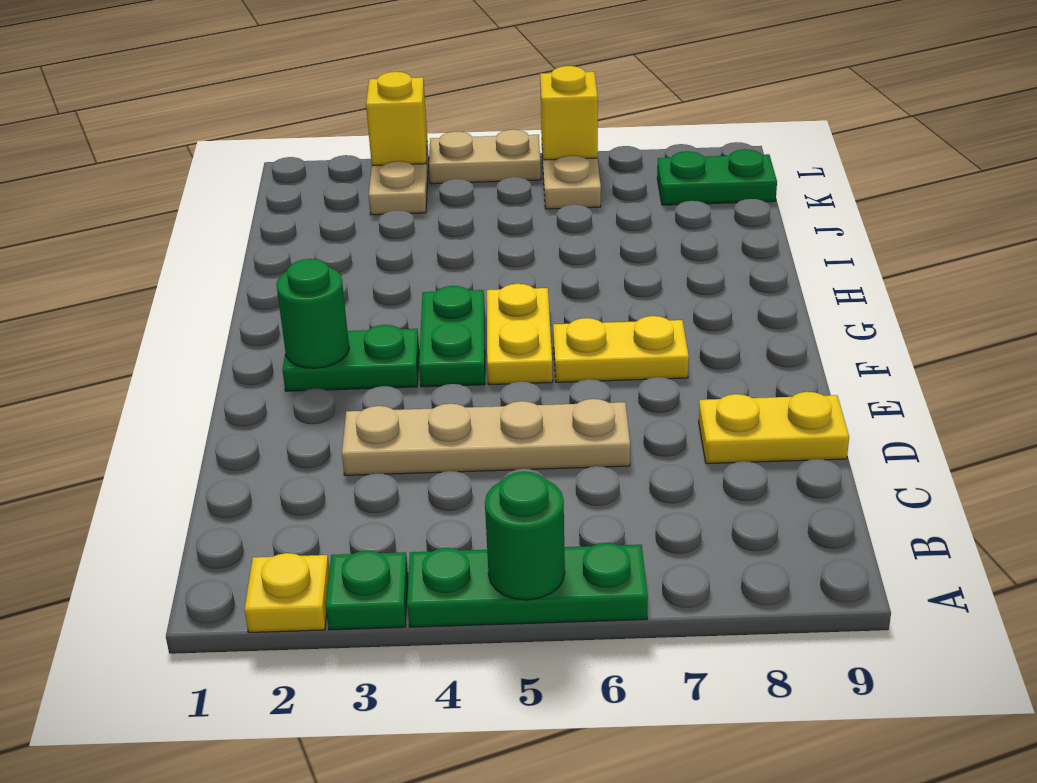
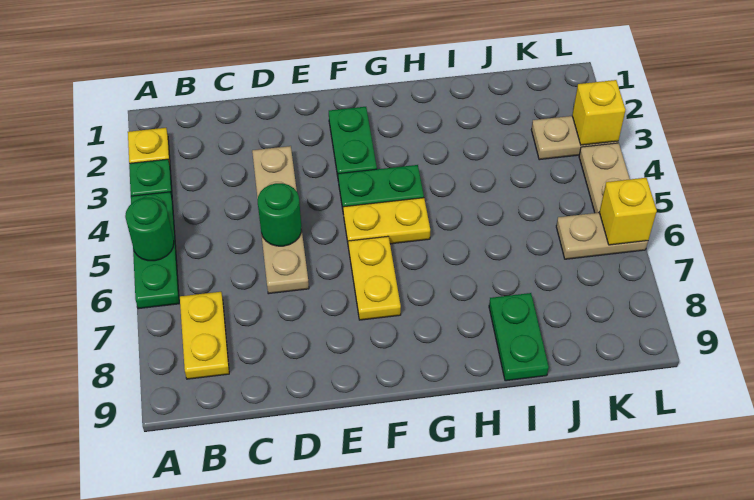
yellow plate D8:D9 level 1 -> yellow plate B7:B8 level 1
green round brick F2 level 2 -> green round brick D5 level 2
green plate K8:K9 level 1 -> green plate I8:I9 level 1

